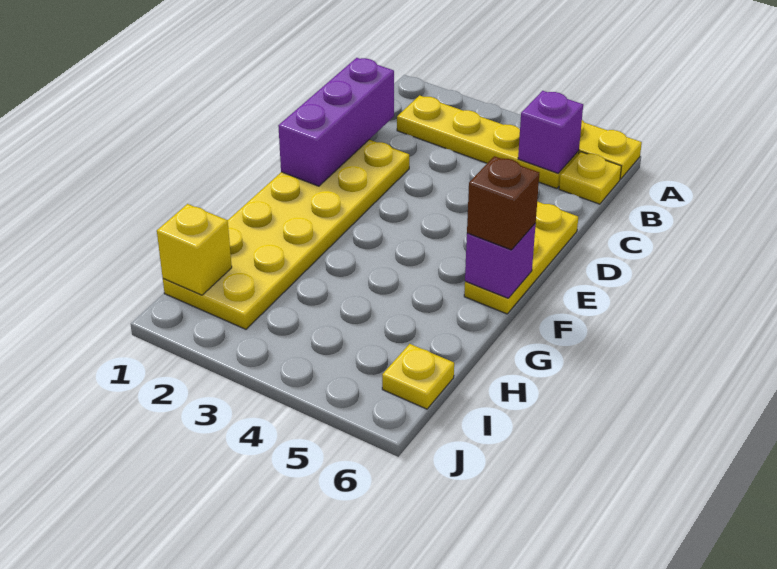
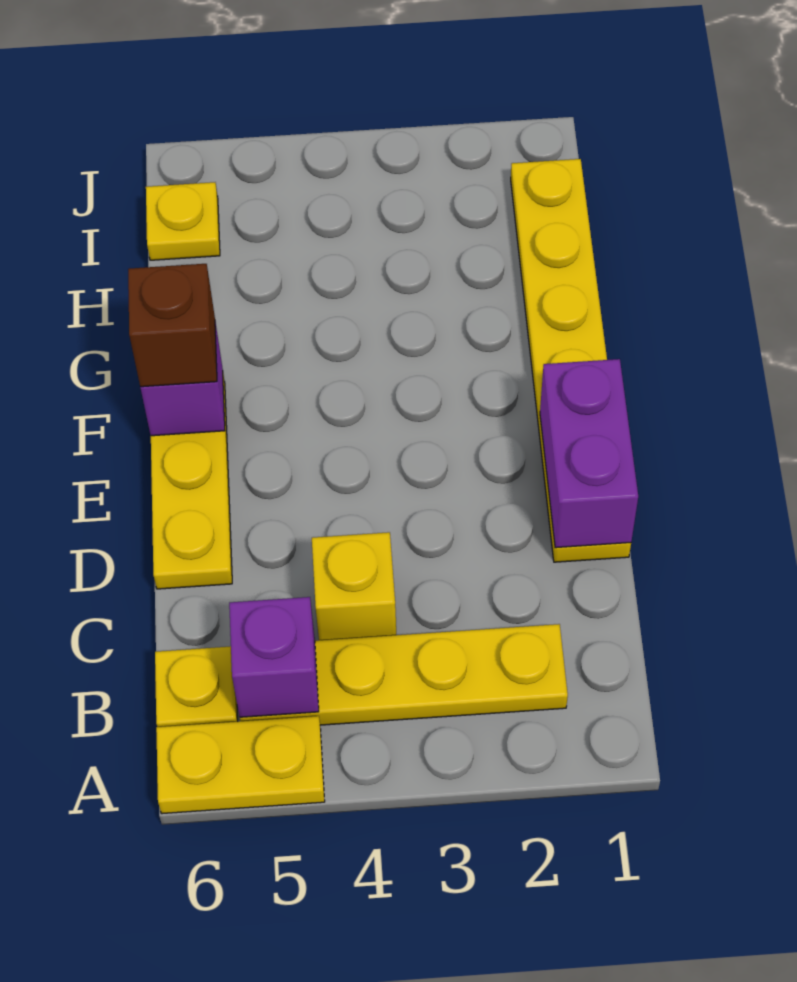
purple brick C1:E1 level 2 -> purple brick D1:E1 level 2
yellow plate D1:I2 level 1 -> yellow plate D1:I1 level 1
yellow brick I1 level 2 -> yellow brick C4 level 1

